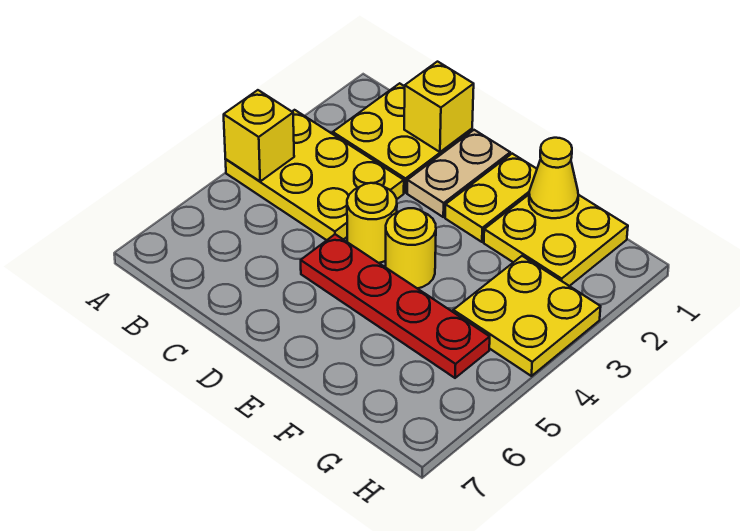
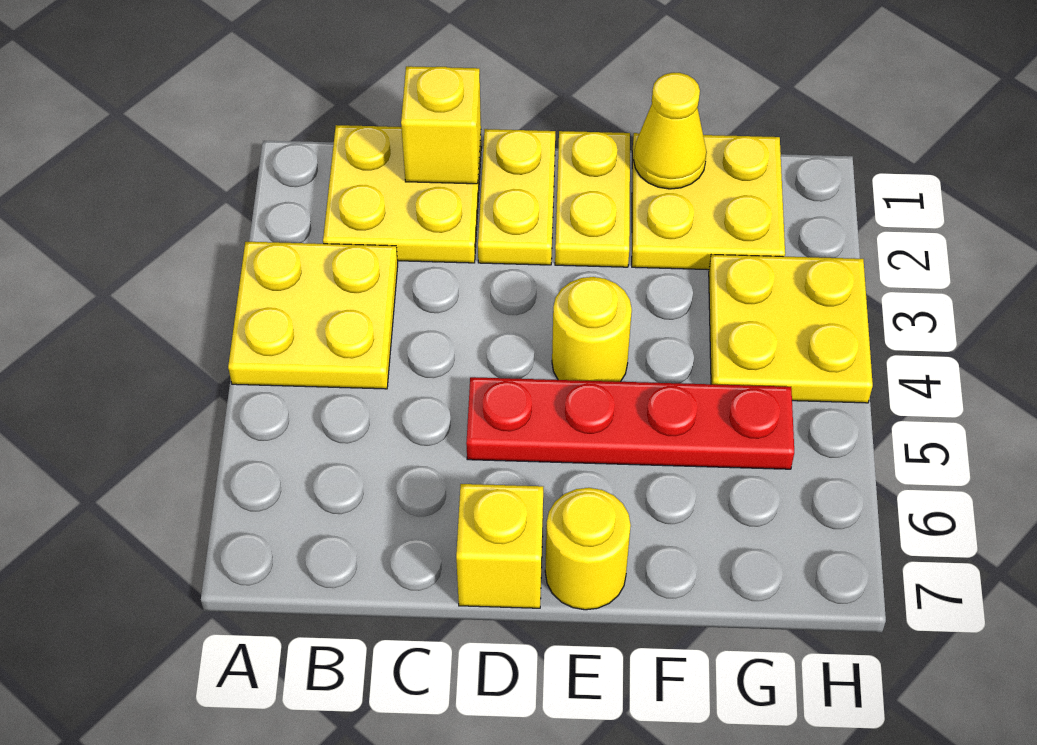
yellow plate A3:C4 level 1 -> yellow plate A3:B4 level 1
yellow brick A4 level 2 -> yellow brick D7 level 1
tan plate D1:D2 level 1 -> yellow plate D1:D2 level 1
yellow round brick D4 level 1 -> yellow round brick E7 level 1

